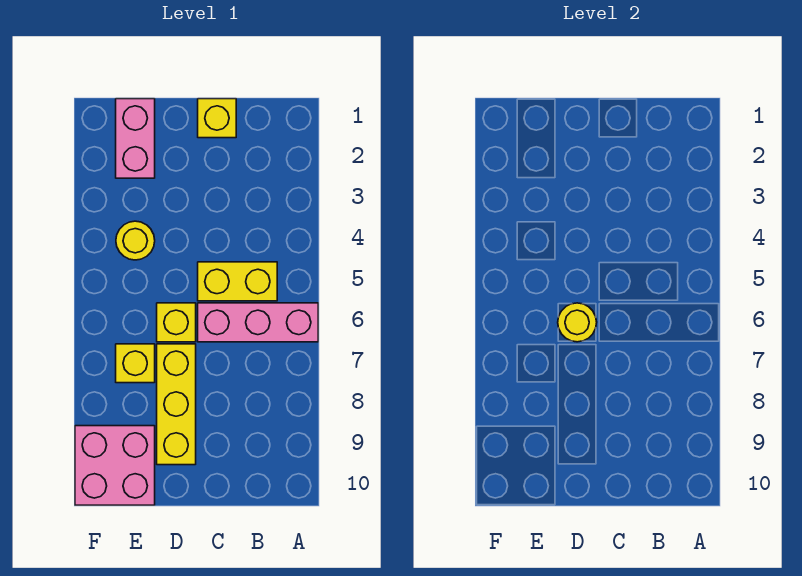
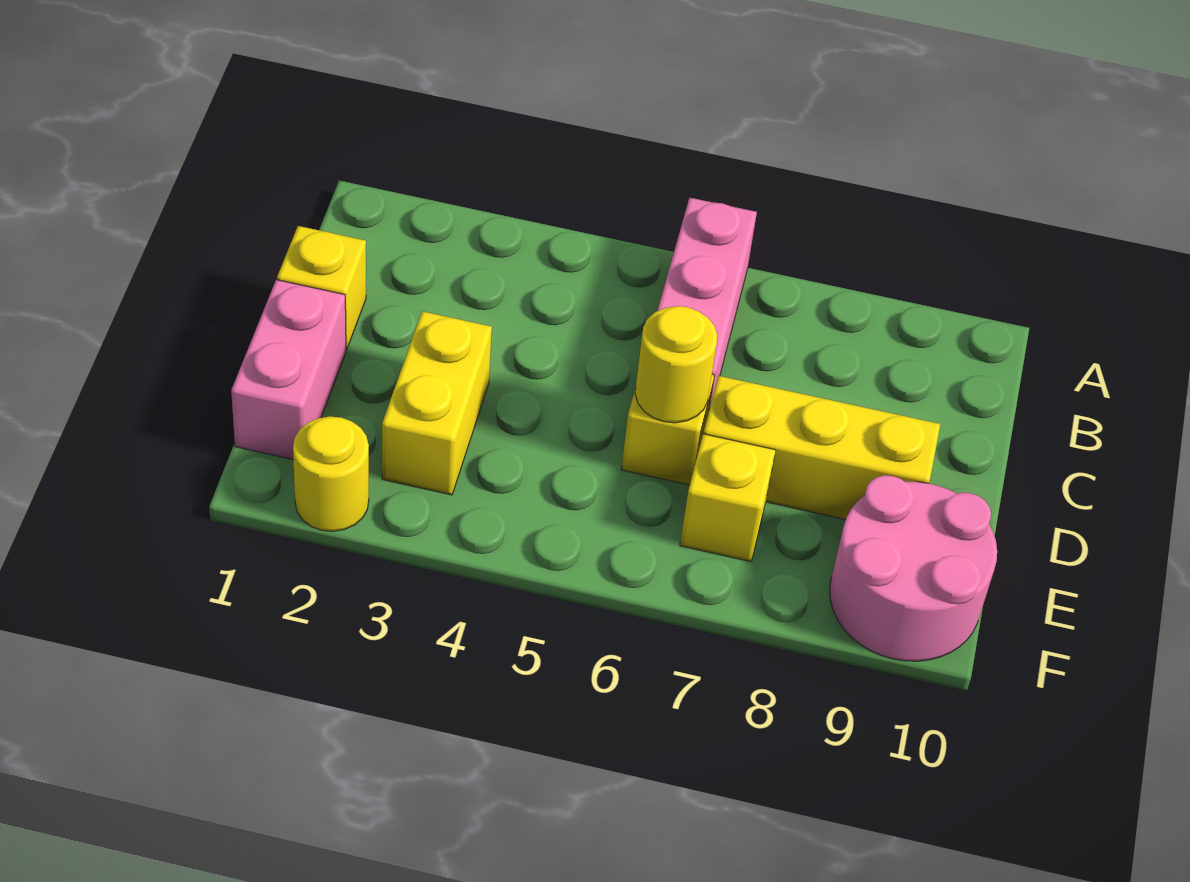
yellow brick B5:C5 level 1 -> yellow brick D3:E3 level 1
pink brick E1:E2 level 1 -> pink brick D1:E1 level 1
yellow round brick E4 level 1 -> yellow round brick F2 level 1
pink brick E9:F10 level 1 -> pink round brick E9:F10 level 1

